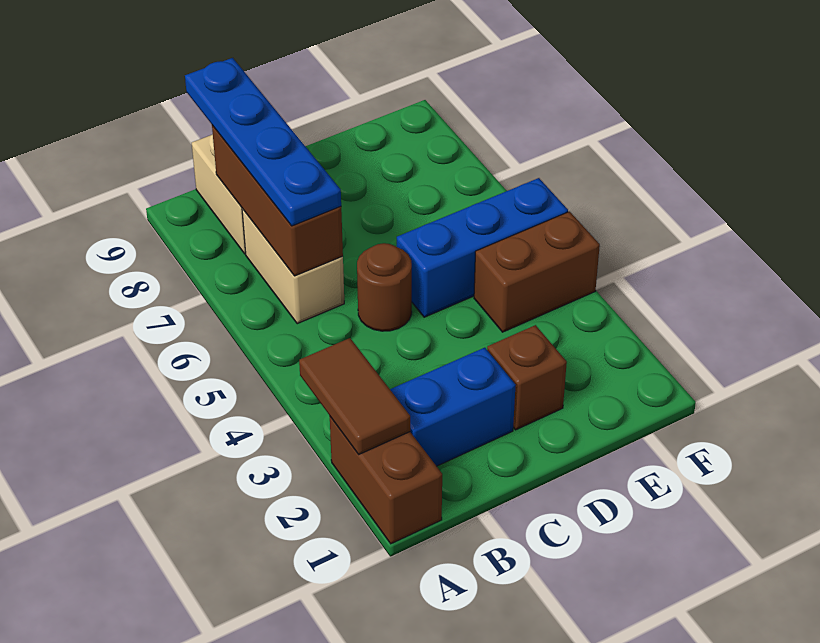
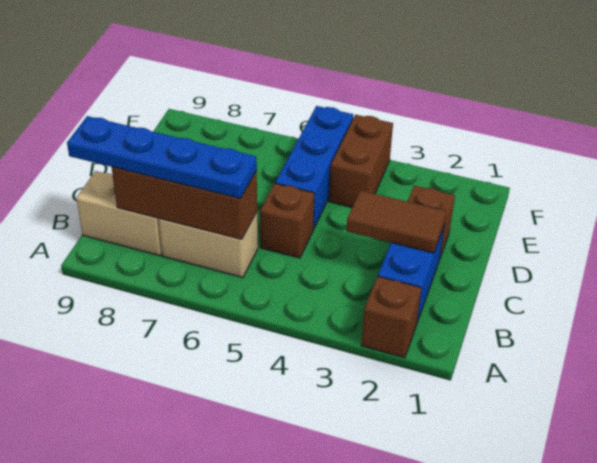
brown brick A1:A2 level 1 -> brown brick A2 level 1
brown tile A2:A3 level 2 -> brown tile C2:C3 level 2
brown round brick C5 level 1 -> brown brick C5 level 1

